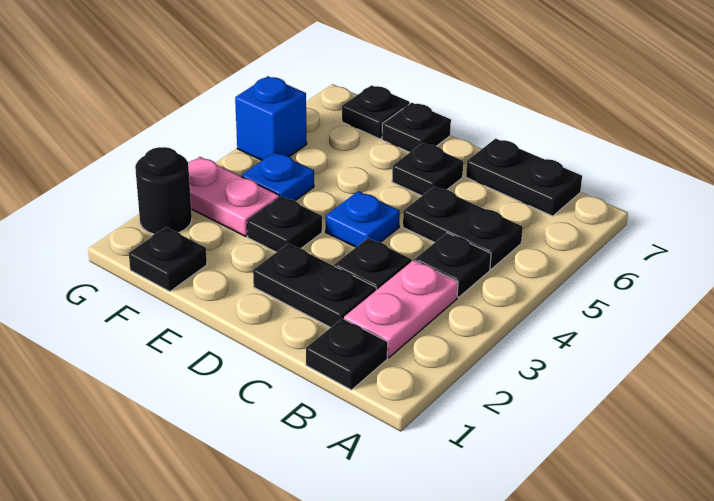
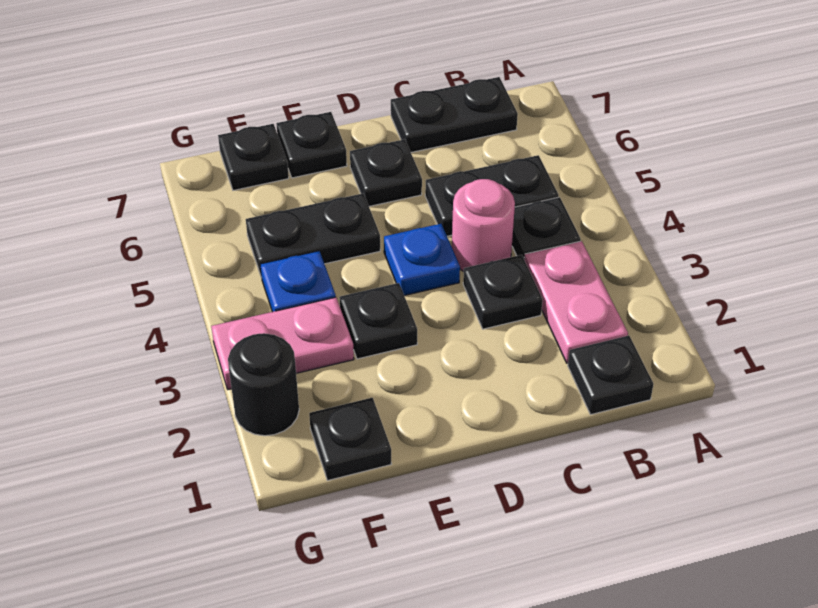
black plate C2:D2 level 1 -> black plate E5:F5 level 1
none -> pink round brick C4 level 1
blue brick G5 level 1 -> none

